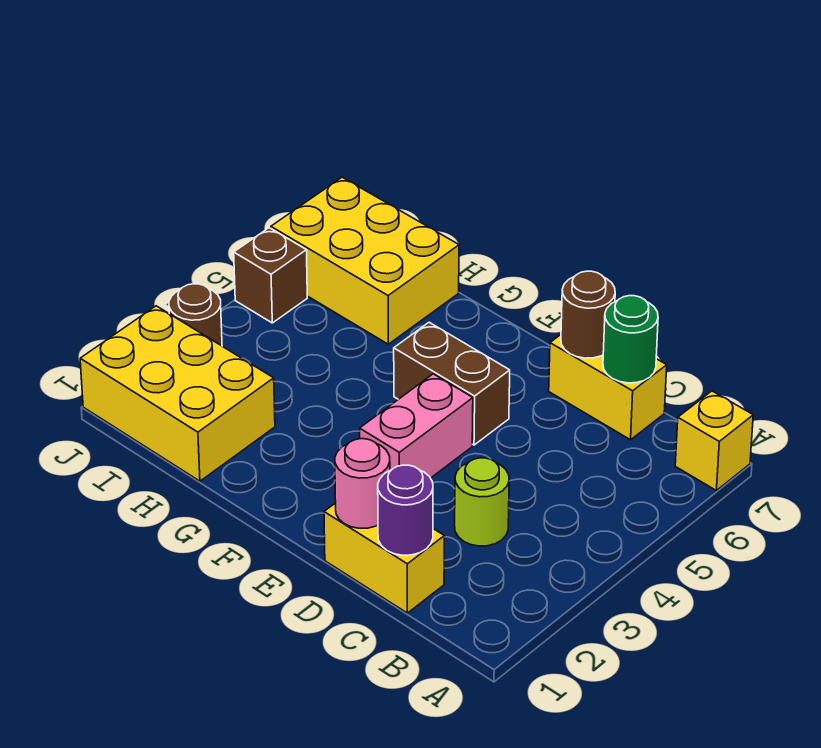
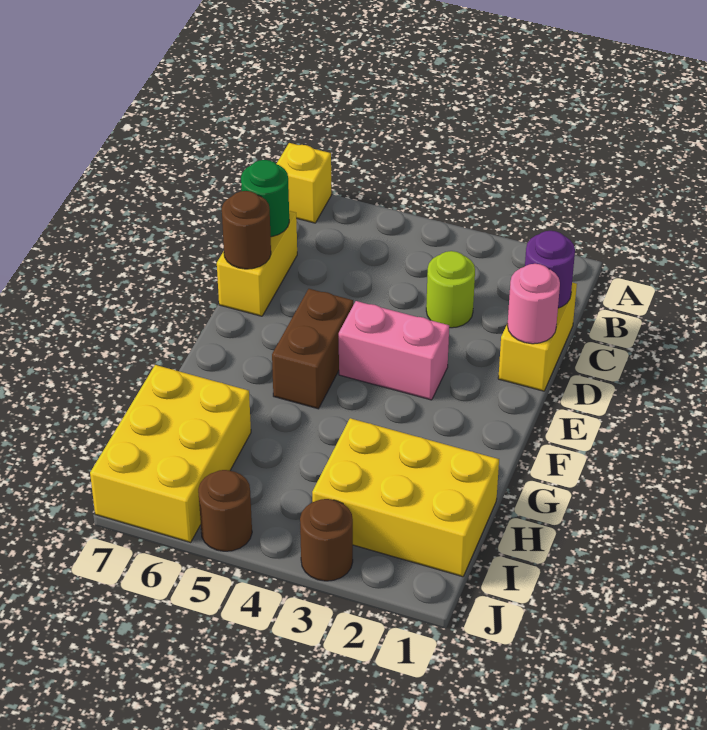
yellow brick H1:J2 level 1 -> yellow brick H1:I3 level 1
brown brick J5 level 1 -> brown round brick J5 level 1

